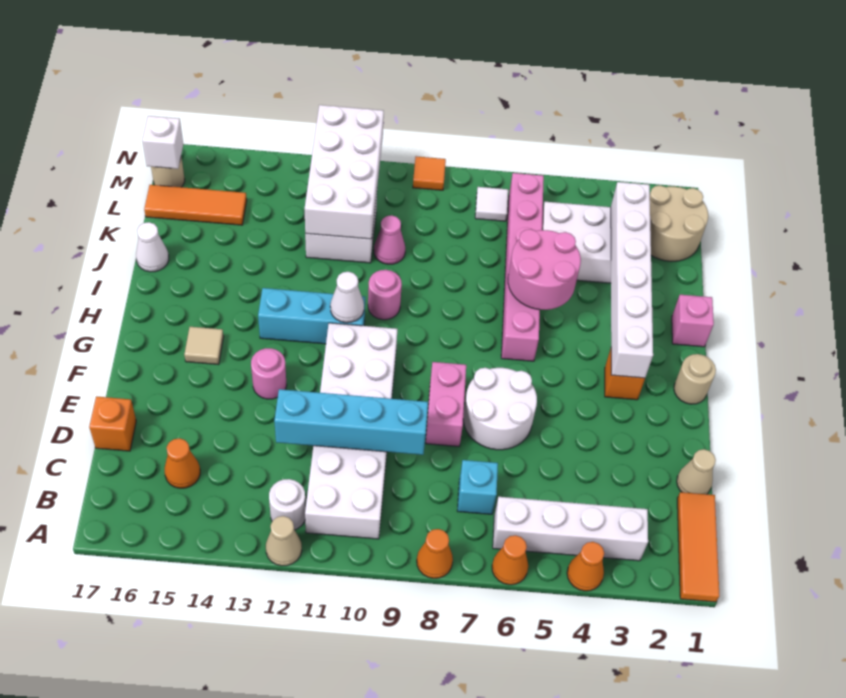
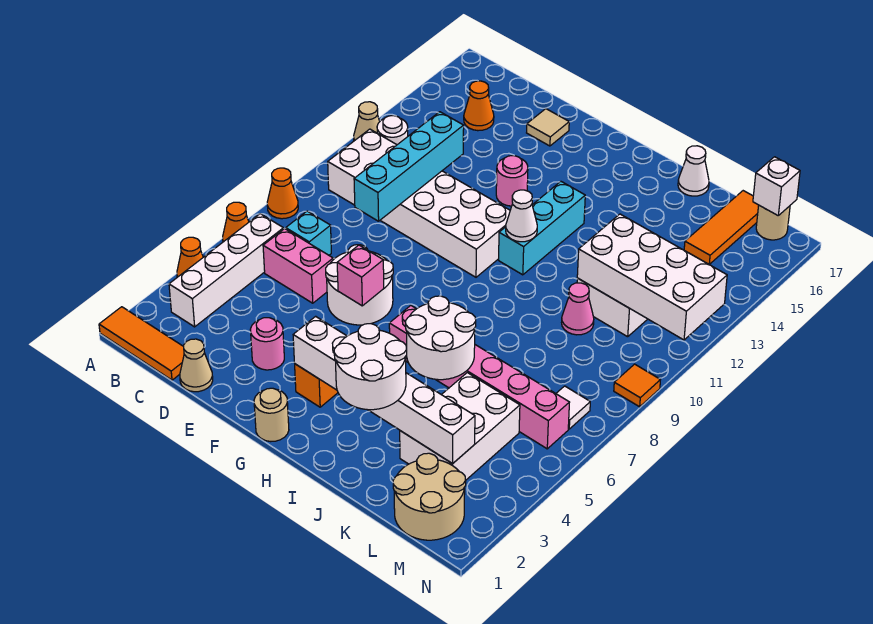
orange brick D17 level 1 -> none
pink brick E8:F8 level 1 -> pink brick C6:D6 level 1
tan tile G15 level 1 -> tan tile E16 level 1
pink brick I1 level 1 -> pink brick F6 level 2
none -> white round brick I2:J3 level 3
pink round brick I5:J6 level 2 -> white round brick I5:J6 level 2
pink round brick I10 level 1 -> pink round brick E3 level 1

